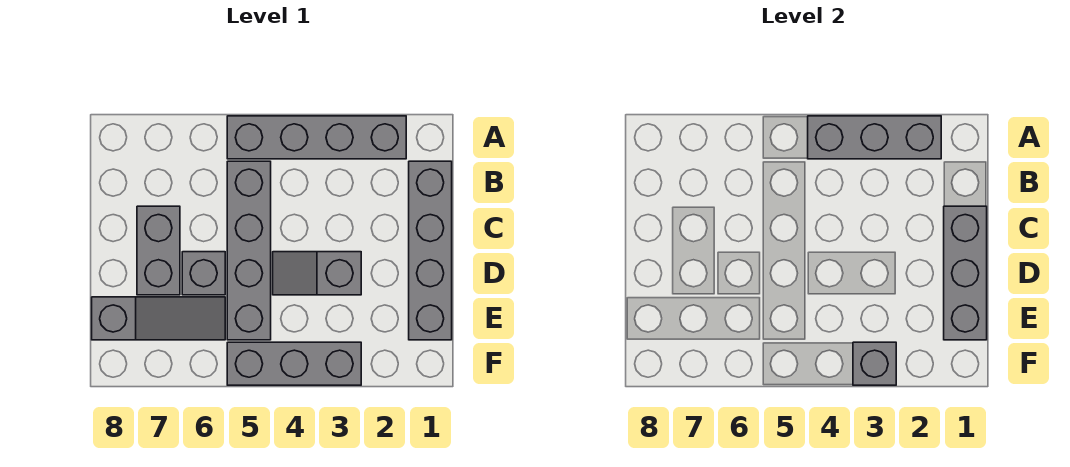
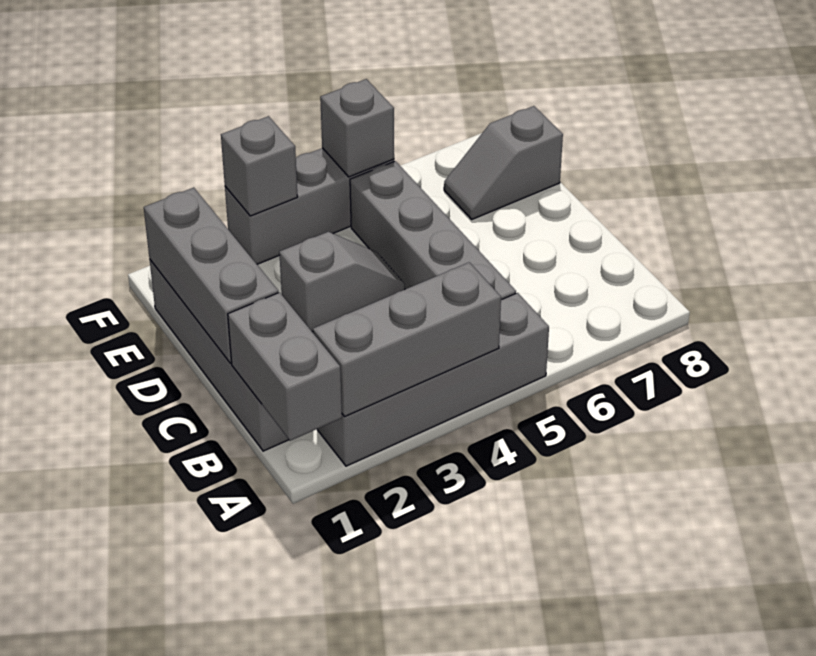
grey brick C7:D7 level 1 -> grey brick A1:B1 level 2
grey brick D6 level 1 -> grey brick F5 level 2
grey slope E6:E8 level 1 top 8 -> grey slope E7:E8 level 1 top 8

